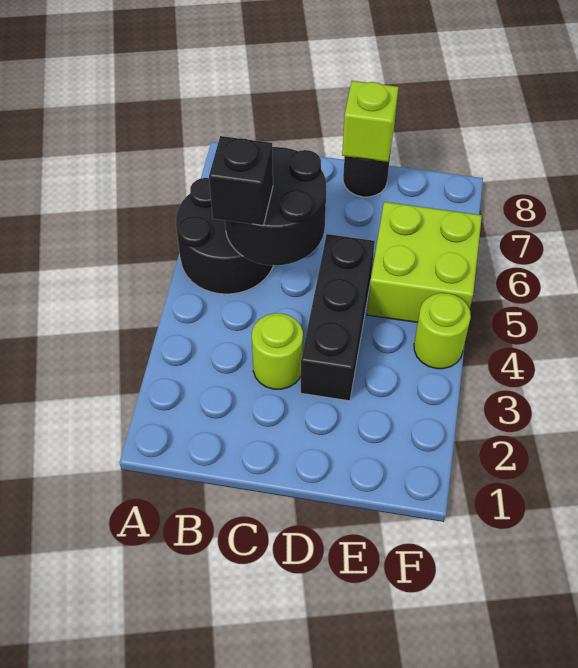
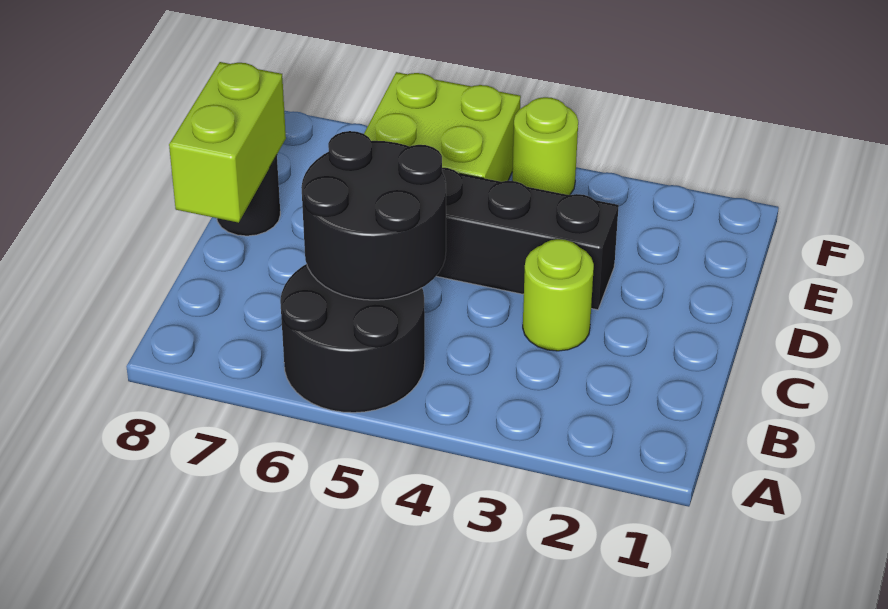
black brick B5 level 3 -> none
lime brick D8 level 2 -> lime brick C8:D8 level 2

